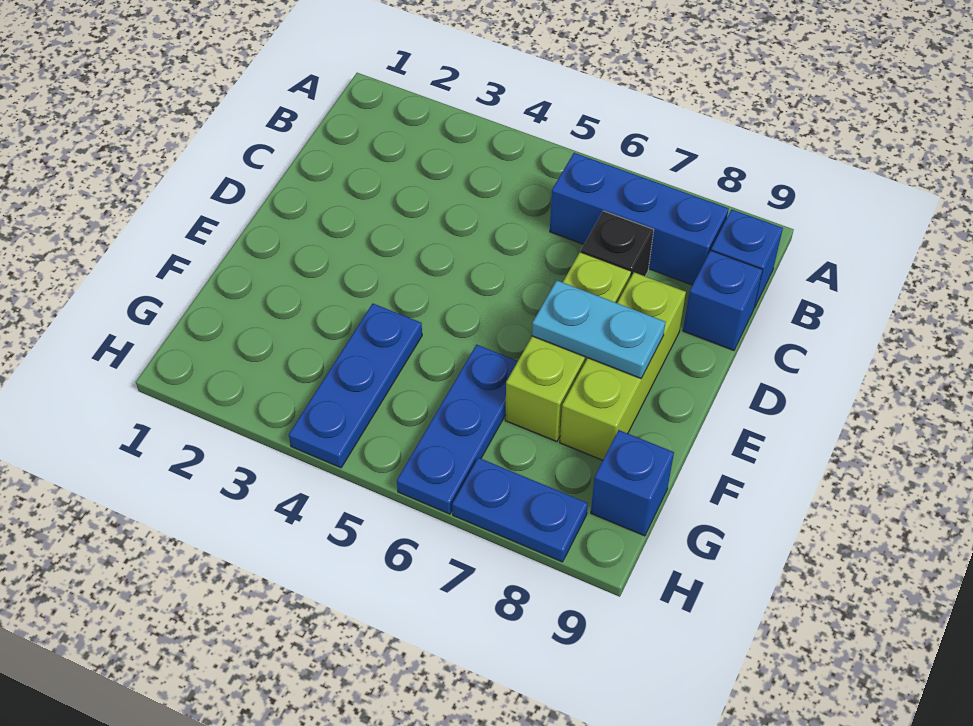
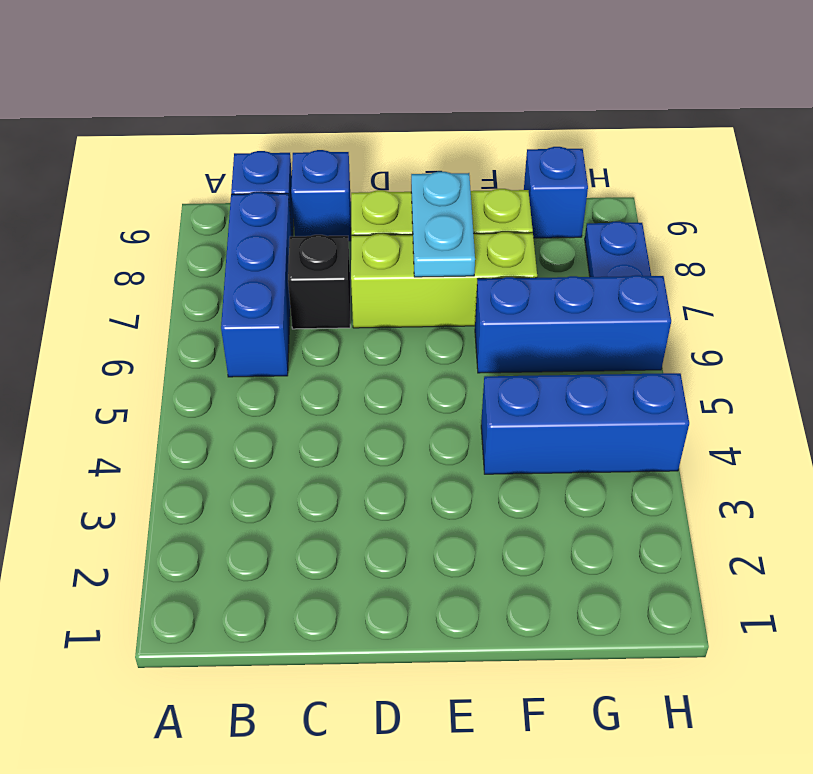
blue plate F4:H4 level 1 -> blue brick F4:H4 level 1
blue plate F6:H6 level 1 -> blue brick F6:H6 level 1

